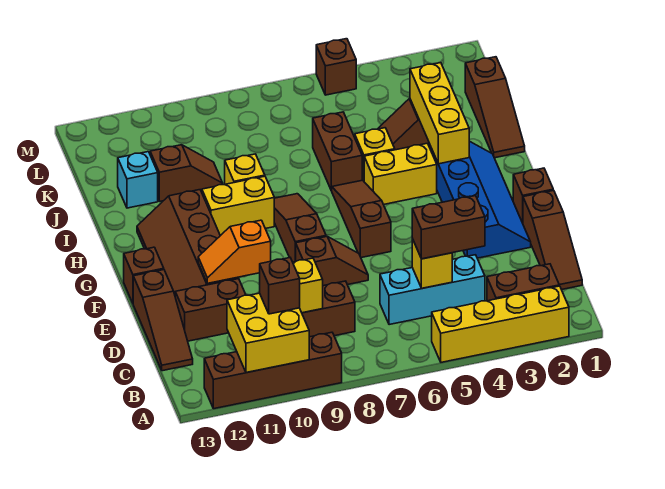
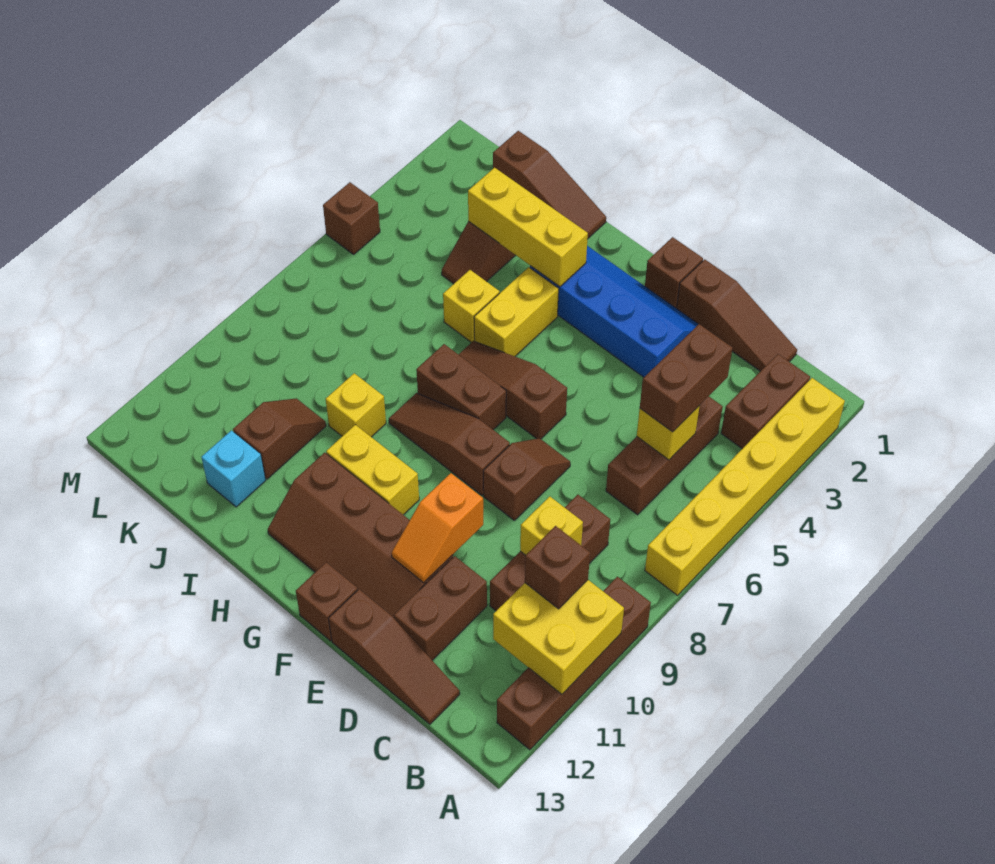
yellow brick A2:A5 level 1 -> yellow brick A2:A7 level 1
cyan brick C4:C6 level 1 -> brown brick C4:C6 level 1
yellow brick H9:H10 level 1 -> yellow brick G10:H10 level 1
brown brick I6:J6 level 1 -> brown brick G7:H7 level 1

